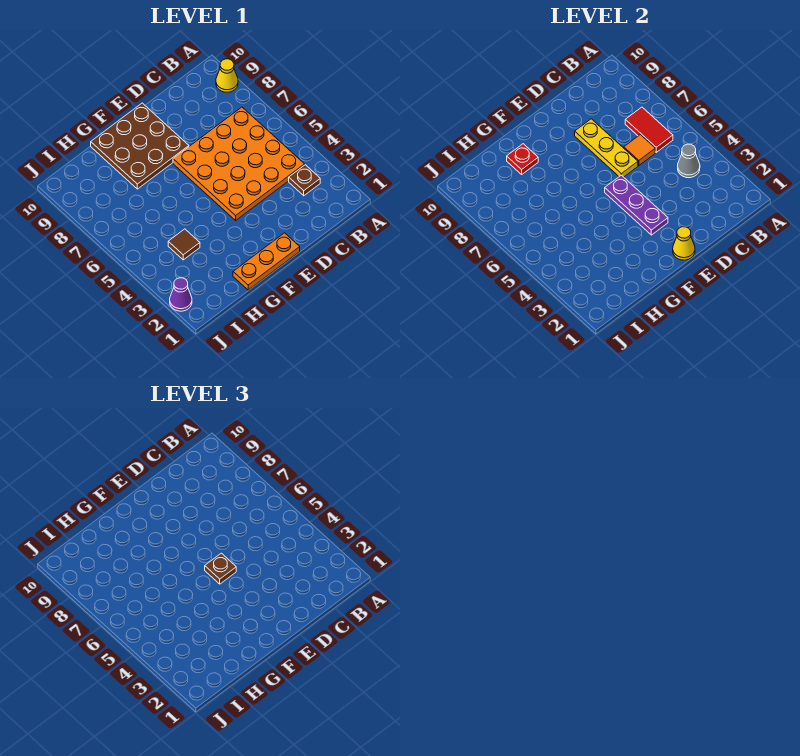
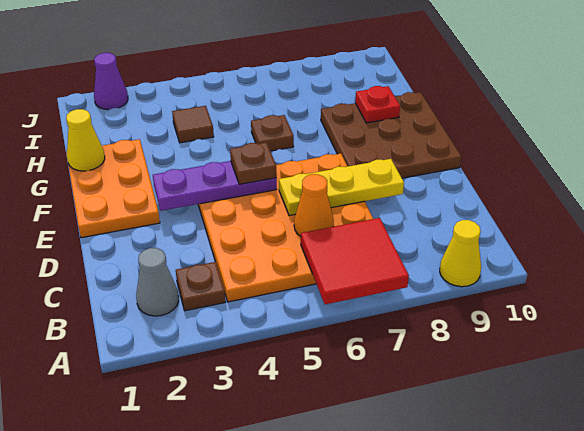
grey cone B4 level 2 -> grey cone B2 level 1
red tile B6:B7 level 2 -> red tile A6:B7 level 2
orange tile C6 level 2 -> orange cone C6 level 2
orange plate E1:G1 level 1 -> orange plate E1:G2 level 1
yellow cone E1 level 2 -> yellow cone G1 level 2
none -> brown plate G6 level 1

